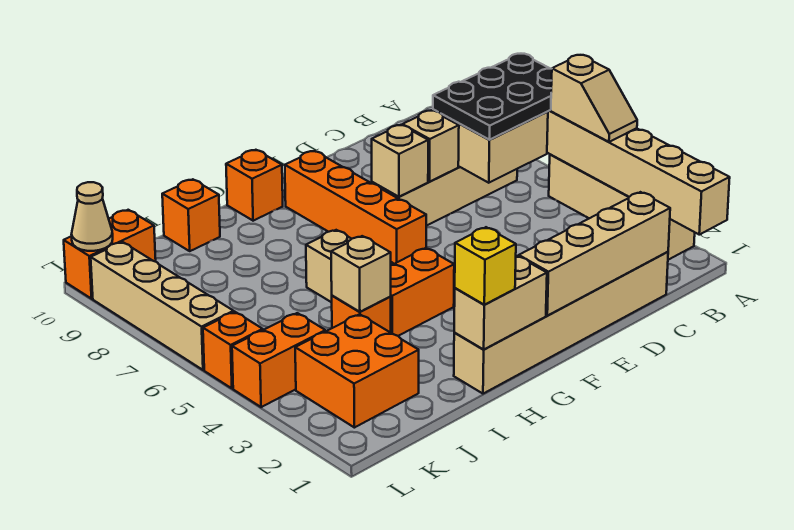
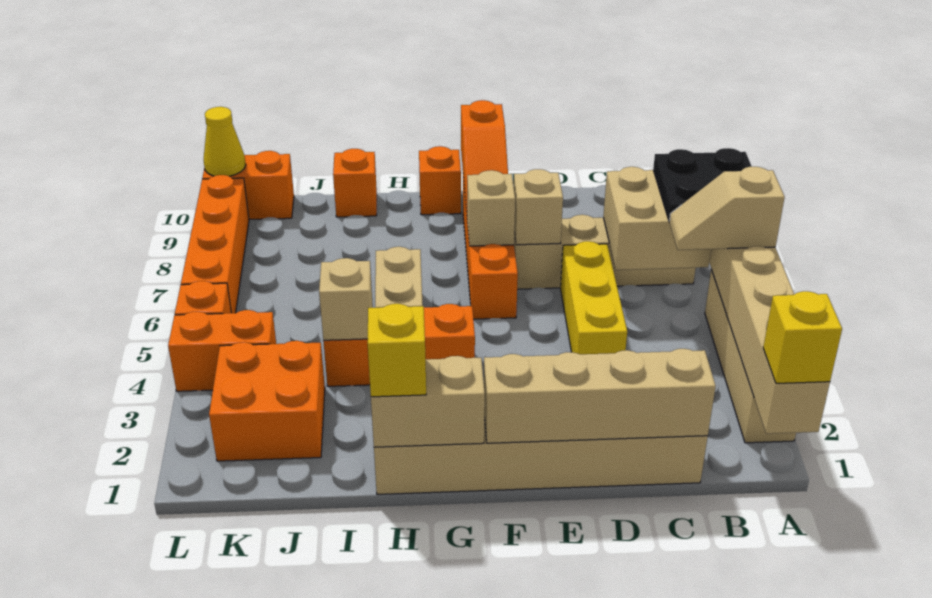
none -> yellow brick A1 level 3
tan slope A4:A5 level 3 top 5 -> tan slope A5:B5 level 3 top A
black plate A6:C7 level 3 -> black plate A6:B7 level 3
none -> yellow brick D4:D6 level 1
tan brick D7 level 2 -> tan brick F7 level 2
none -> orange slope F8:F10 level 2 top 10
tan brick L6:L9 level 1 -> orange brick L6:L9 level 1
tan cone L10 level 2 -> yellow cone L10 level 2

